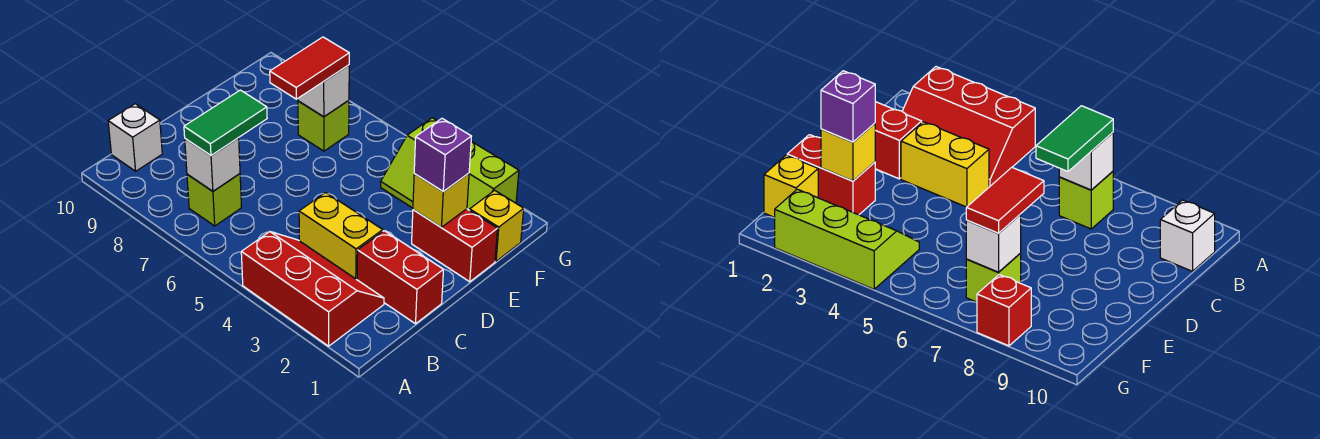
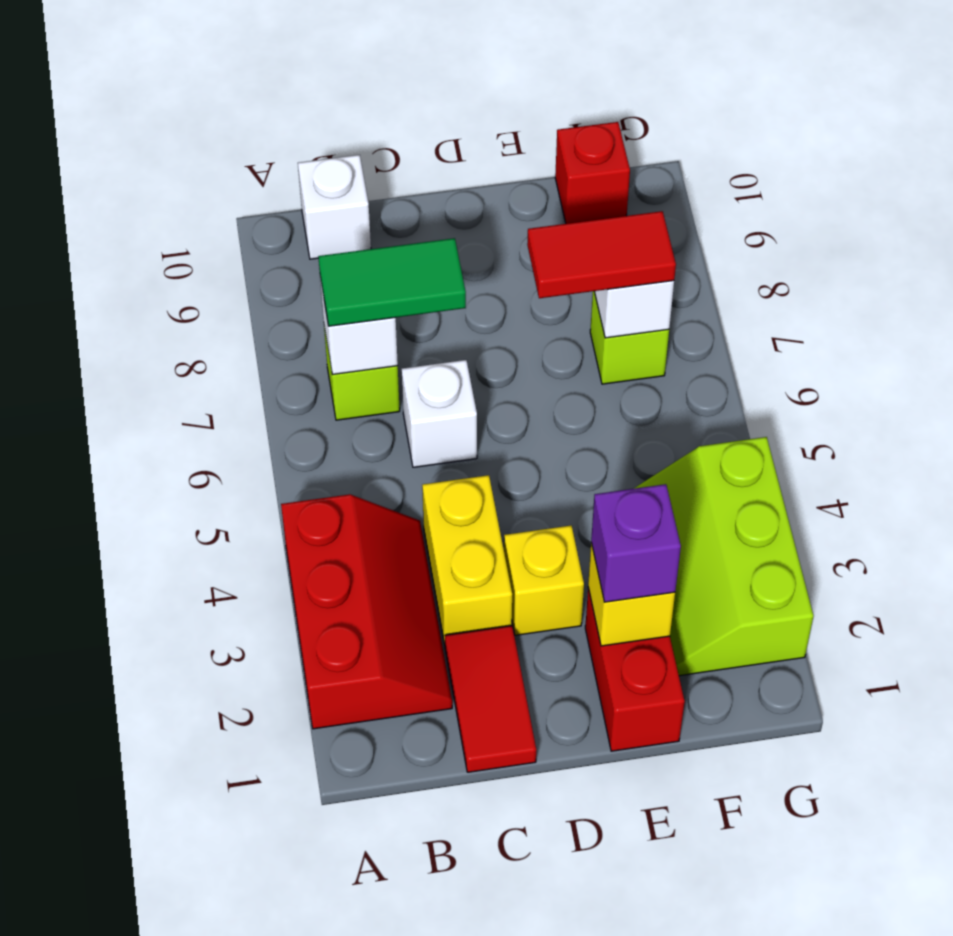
red brick C1:C2 level 1 -> red tile C1:C2 level 1
none -> white brick C6 level 1
yellow brick F1 level 1 -> yellow brick D3 level 1
red brick G8 level 1 -> red brick F10 level 1

